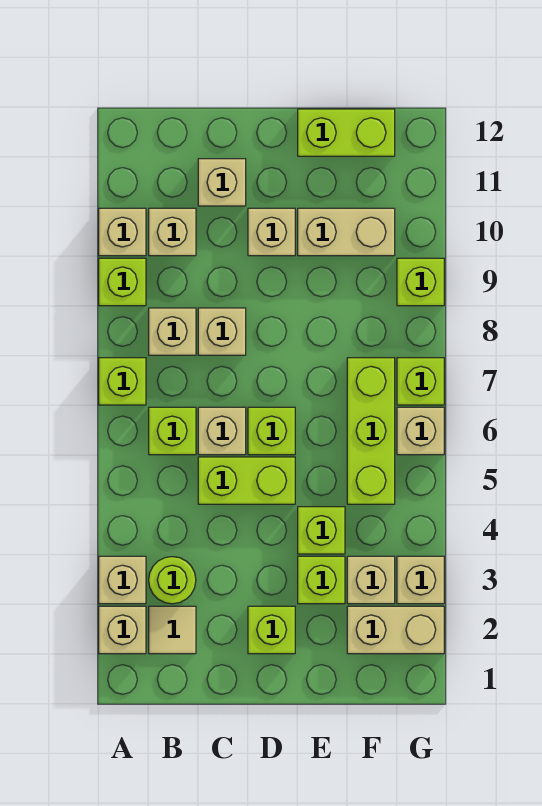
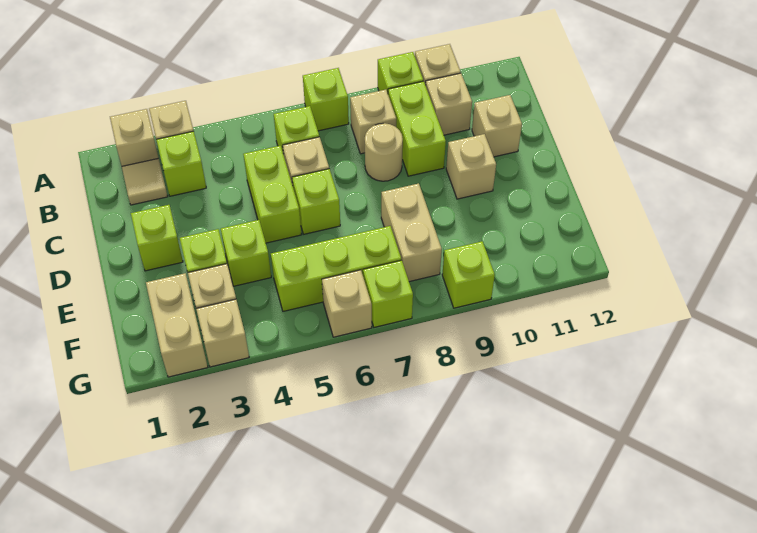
lime round brick B3 level 1 -> lime brick B3 level 1
tan brick C8 level 1 -> tan round brick C8 level 1
tan brick E10:F10 level 1 -> tan brick E8:F8 level 1
lime brick E12:F12 level 1 -> lime brick B9:C9 level 1

